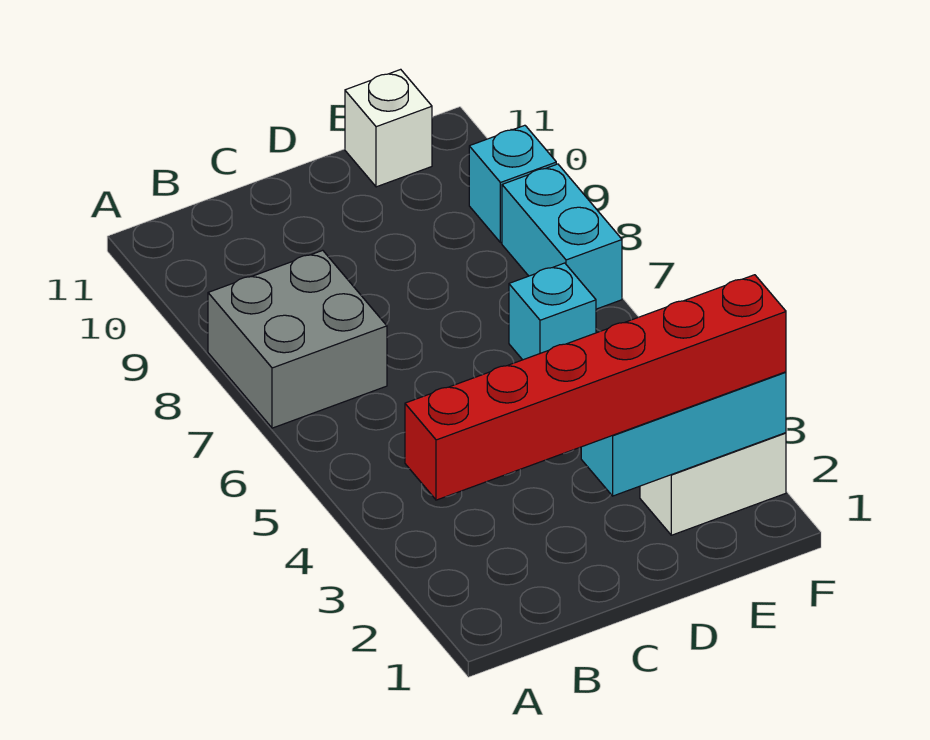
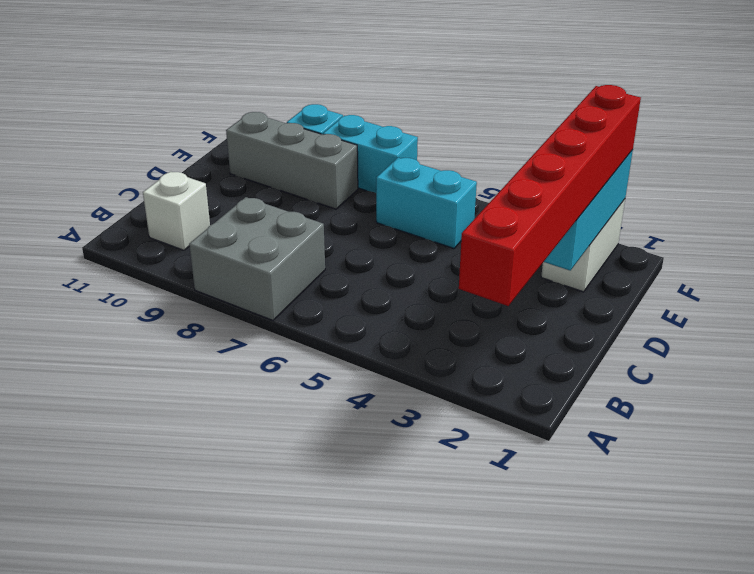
cyan brick E6 level 1 -> cyan brick E5:E6 level 1
none -> grey brick E8:E10 level 1
white brick E11 level 1 -> white brick B10 level 1

